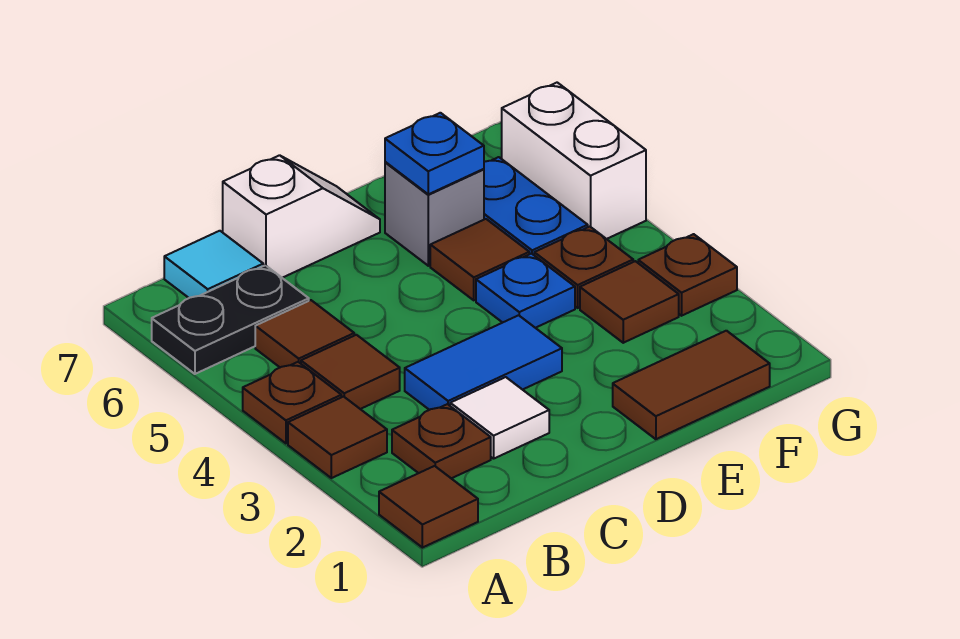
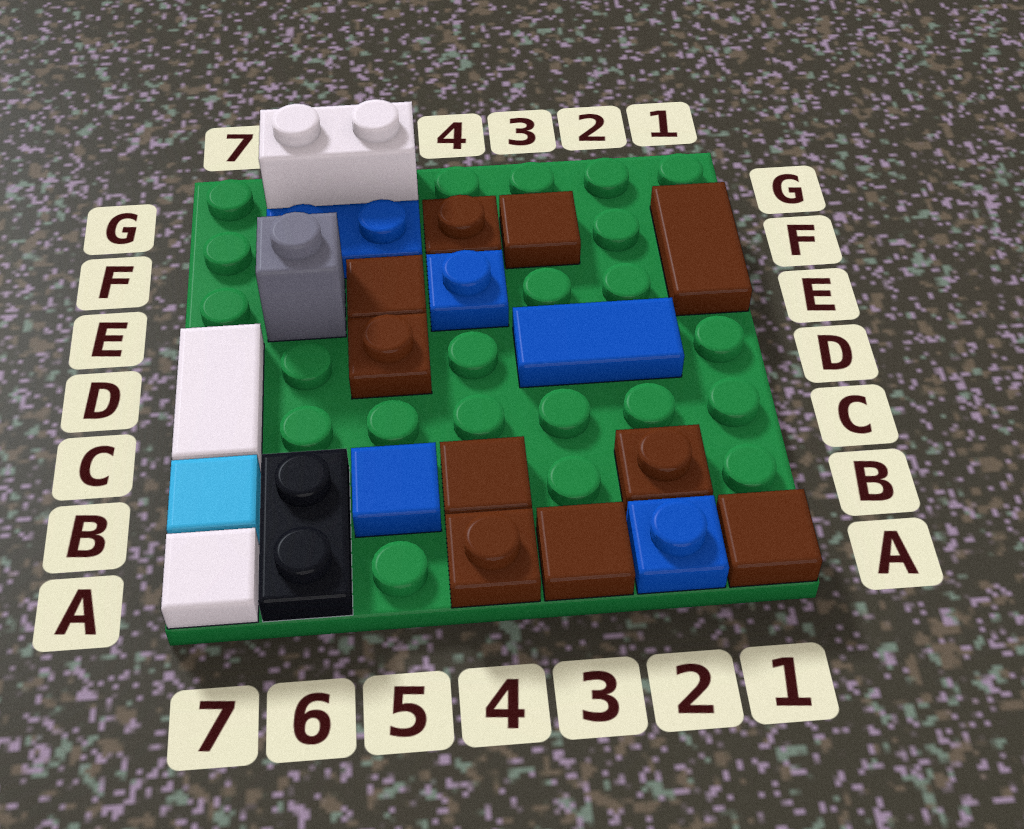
brown tile B5 level 1 -> blue tile B5 level 1
white tile C2 level 1 -> white tile A7 level 1
blue tile C3:D3 level 1 -> blue tile D2:D3 level 1
white slope C7:D7 level 1 top C -> white tile C7:D7 level 1
blue plate E6 level 2 -> blue plate A2 level 1
brown plate G3 level 1 -> brown plate D5 level 1

